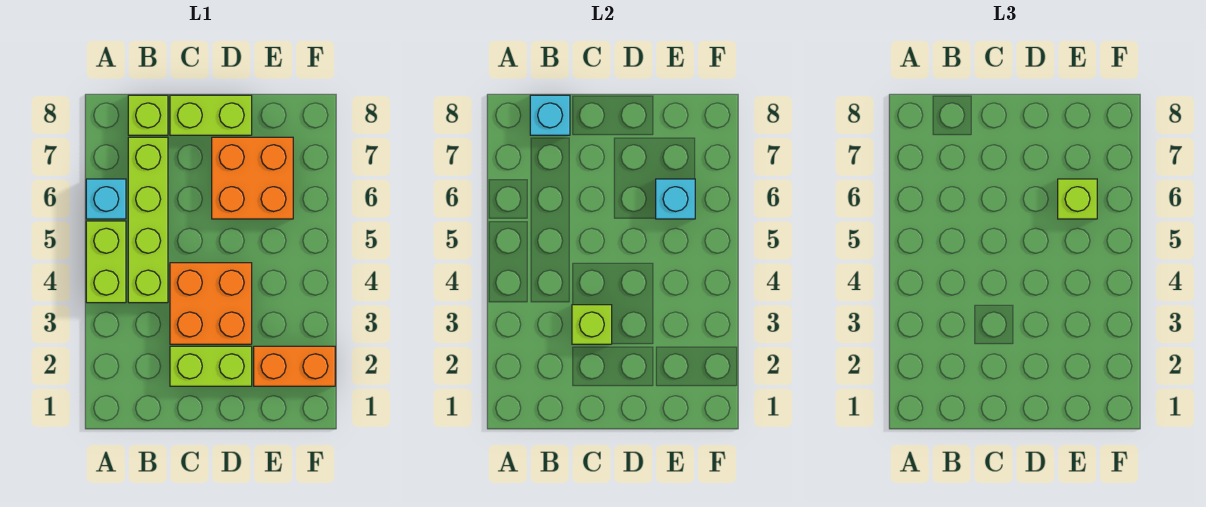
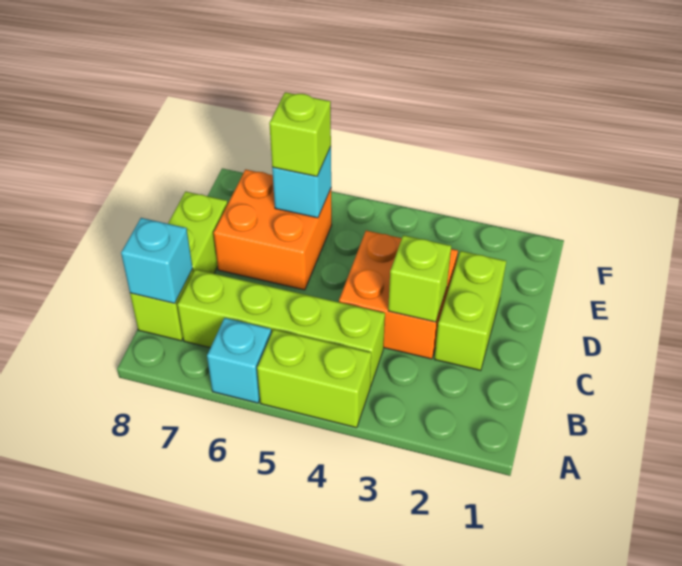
orange brick E2:F2 level 1 -> none

